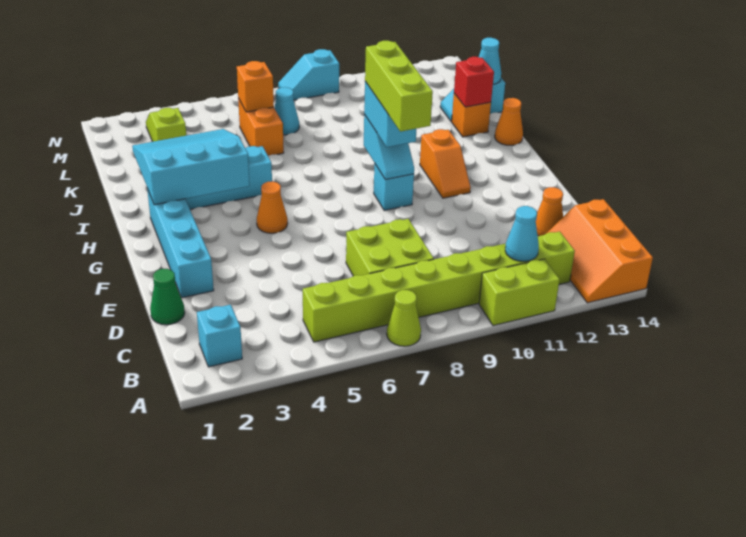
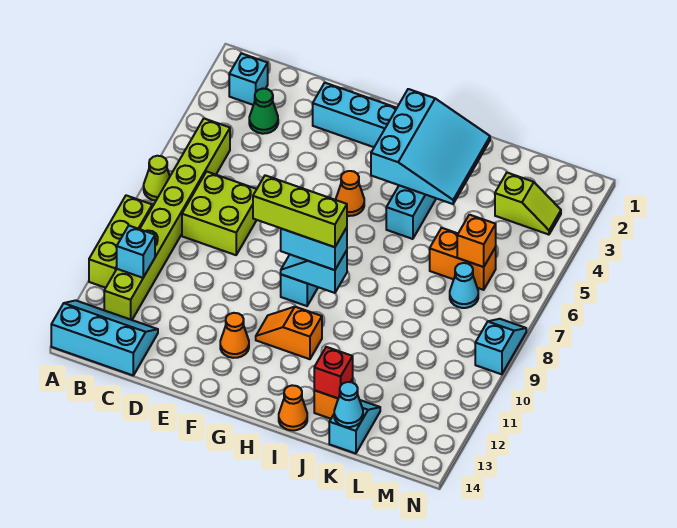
lime brick A10:A11 level 1 -> lime brick A9:A11 level 1
orange slope A13:C14 level 1 top 14 -> cyan slope A13:C14 level 1 top 14
cyan cone B11 level 2 -> cyan brick B11 level 2
green cone D1 level 1 -> green cone C3 level 1
orange cone D13 level 1 -> orange cone F12 level 1

